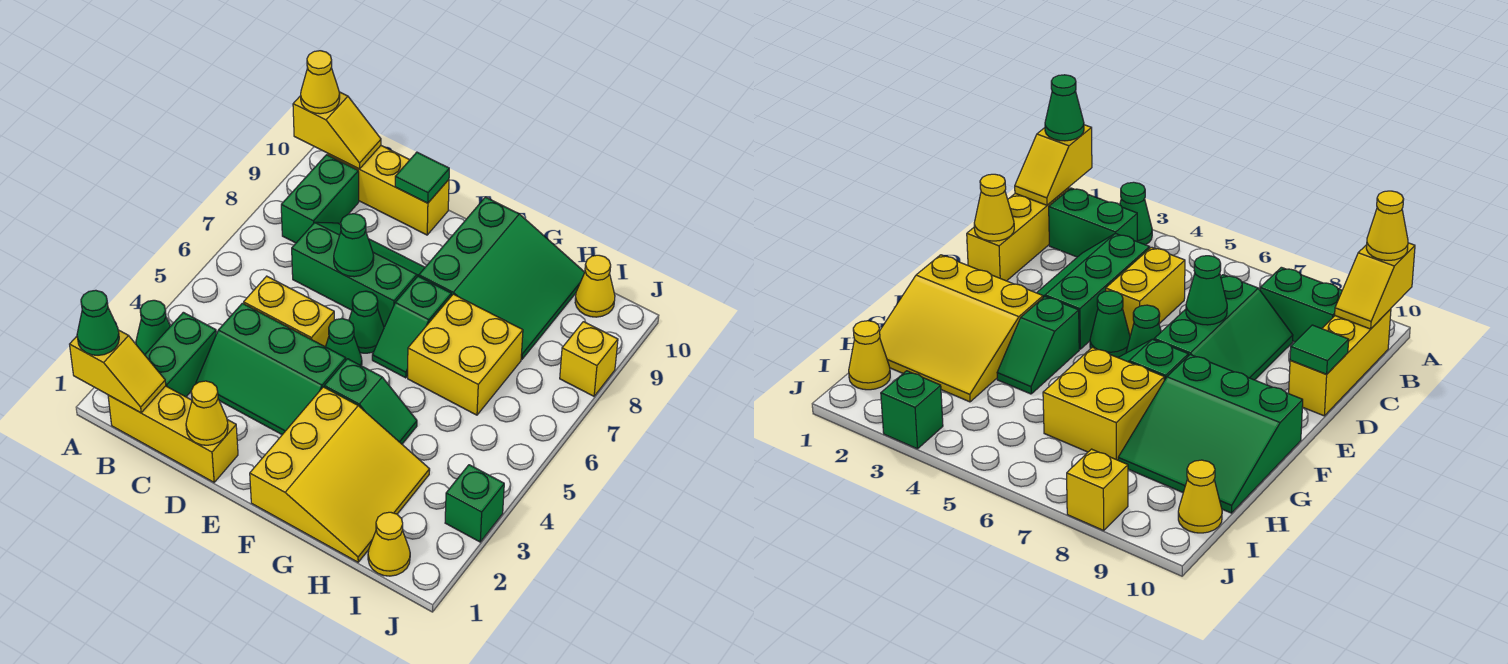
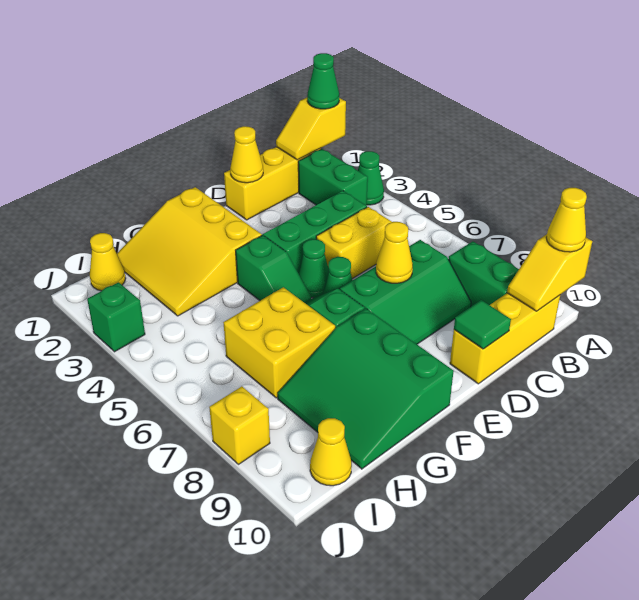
green cone D7 level 2 -> yellow cone D7 level 2
green slope F4:G4 level 1 top F -> green slope F4:F5 level 1 top 4

